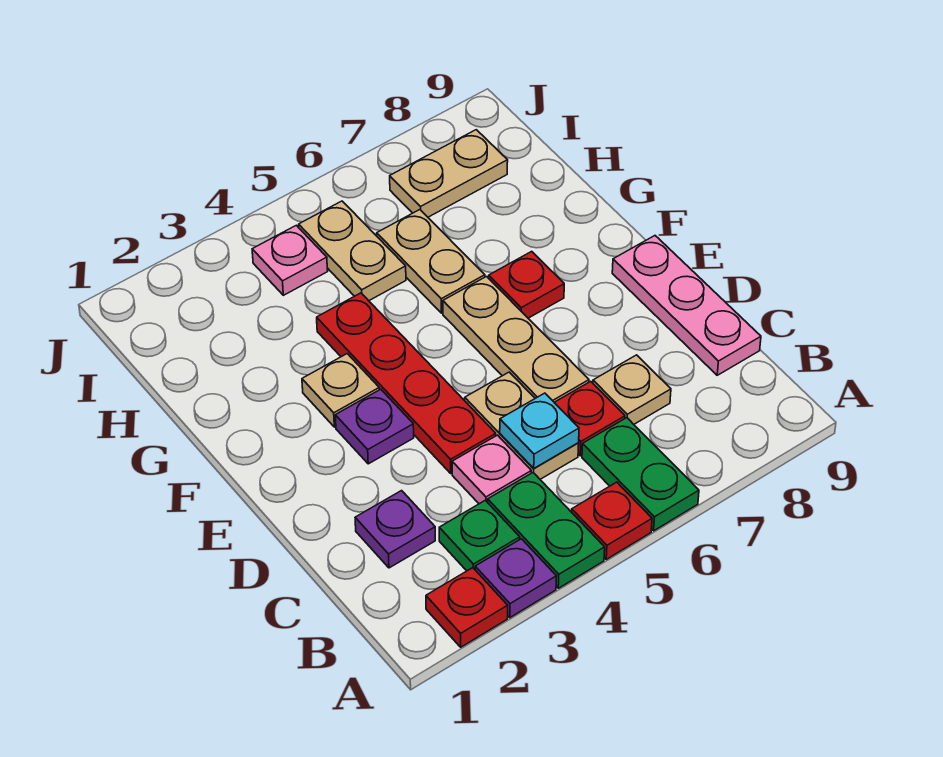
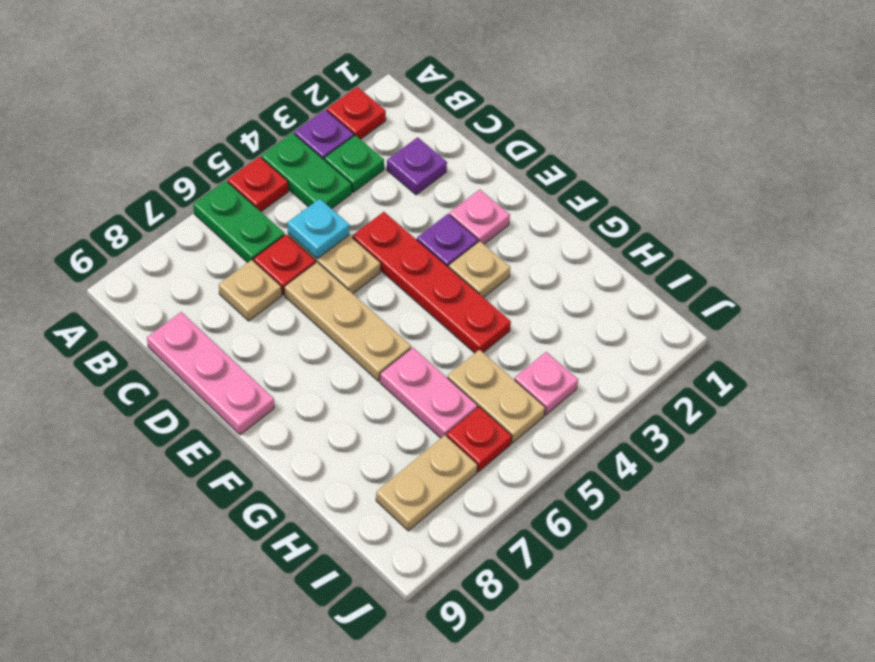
pink plate C4 level 1 -> pink plate E2 level 1
red plate F7 level 1 -> red plate I6 level 1
tan plate G6:H6 level 1 -> pink plate G6:H6 level 1

